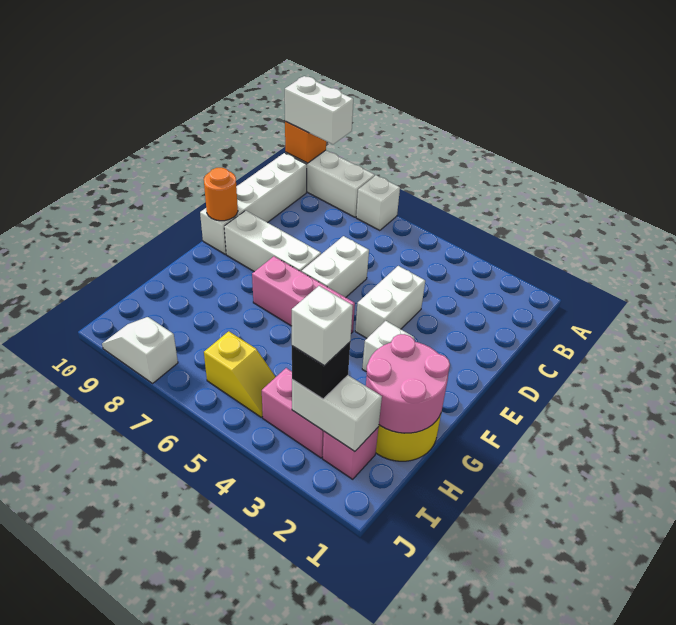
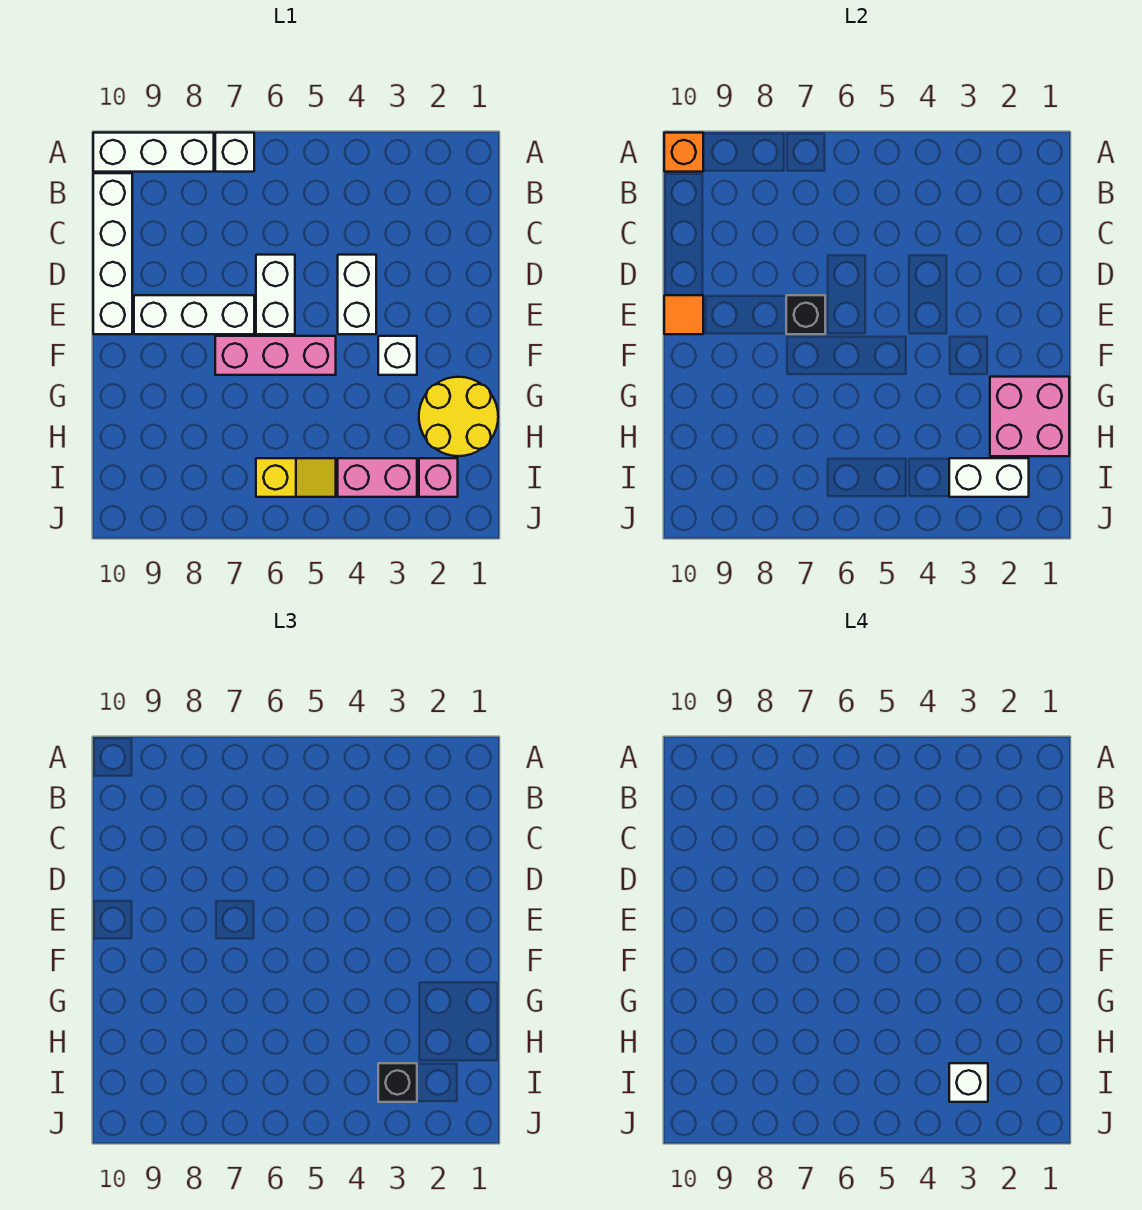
white brick A9:A10 level 3 -> none
none -> black brick E7 level 2
orange round brick E10 level 2 -> orange tile E10 level 2
pink round brick G1:H2 level 2 -> pink brick G1:H2 level 2
white slope J8:J9 level 1 top 8 -> none

